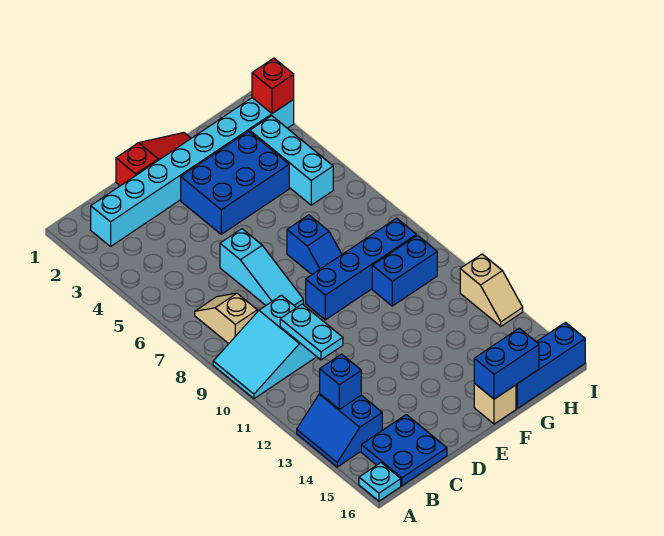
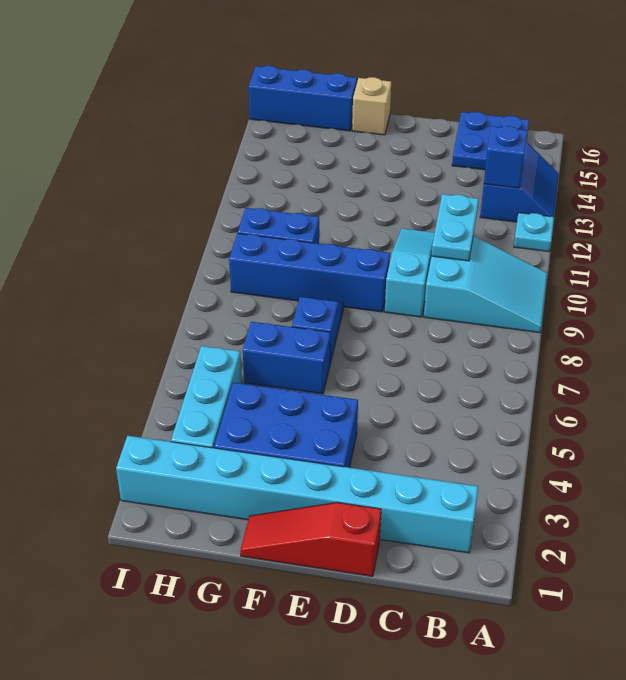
cyan plate A16 level 1 -> cyan plate A12 level 1
tan slope B7:B8 level 1 top 8 -> none
cyan slope D6:D8 level 1 top 6 -> cyan slope D9:D11 level 1 top 9
blue brick F16:G16 level 2 -> blue brick F6:G6 level 1
red brick I2 level 2 -> none
tan slope I12:I13 level 1 top 12 -> none

